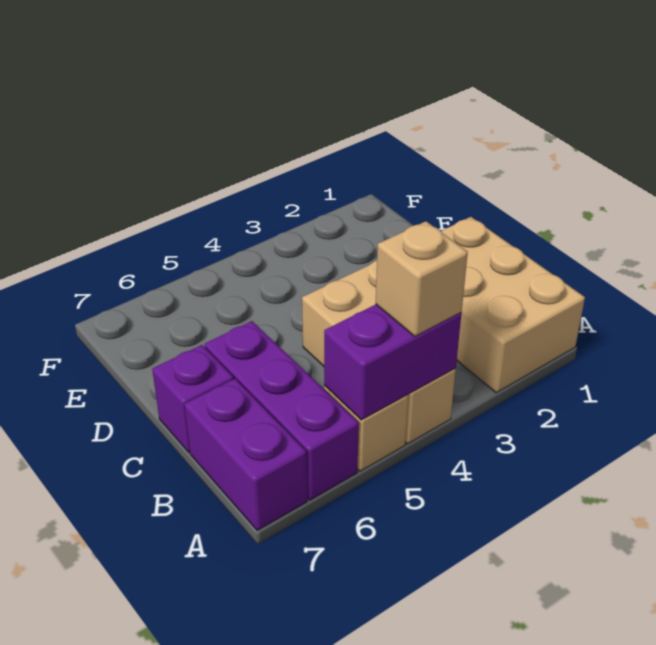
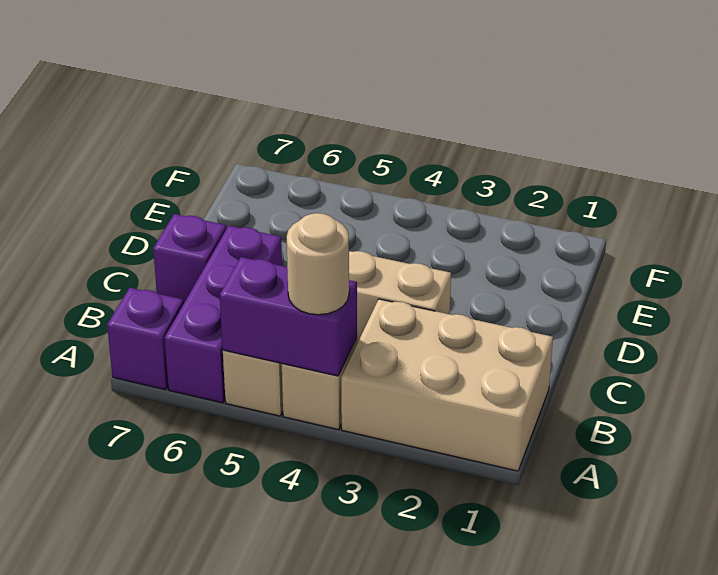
tan brick A1:C2 level 1 -> tan brick A1:B3 level 1
tan brick A4 level 3 -> tan round brick A4 level 3
purple brick A7:B7 level 1 -> purple brick A7 level 1

